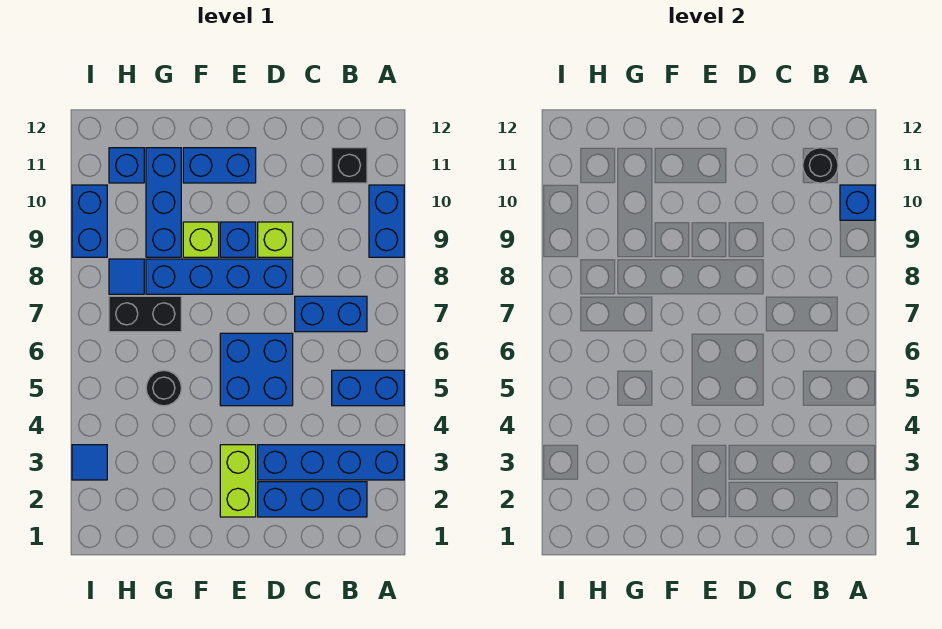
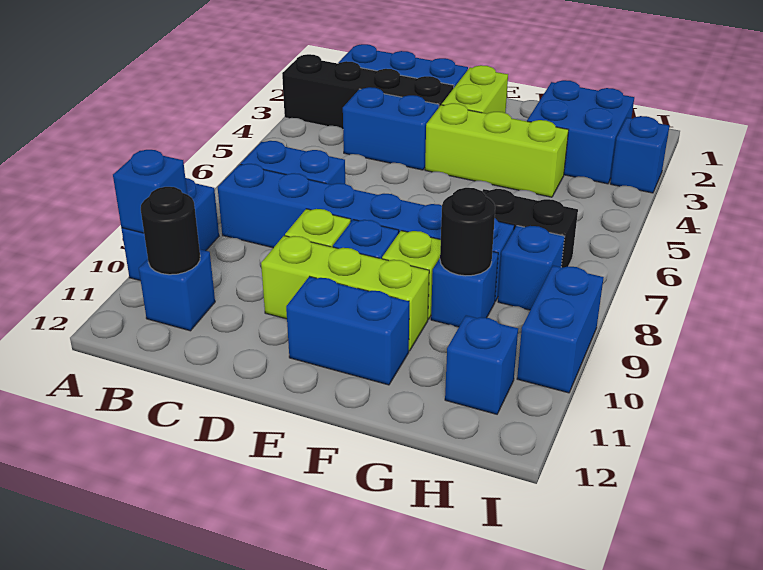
blue brick A3:D3 level 1 -> black brick A3:D3 level 1
blue brick A5:B5 level 1 -> blue brick C4:D4 level 1
black brick B11 level 1 -> blue brick B11 level 1
blue brick D5:E6 level 1 -> blue brick G2:H3 level 1
blue brick D8:G8 level 1 -> blue brick B8:G8 level 1
none -> lime brick D10:F10 level 1
none -> lime brick E4:G4 level 1
black round brick G5 level 1 -> black round brick G9 level 2
blue brick G9:G11 level 1 -> blue brick G9 level 1
blue tile H8 level 1 -> blue brick H8 level 1
blue tile I3 level 1 -> blue brick I3 level 1

